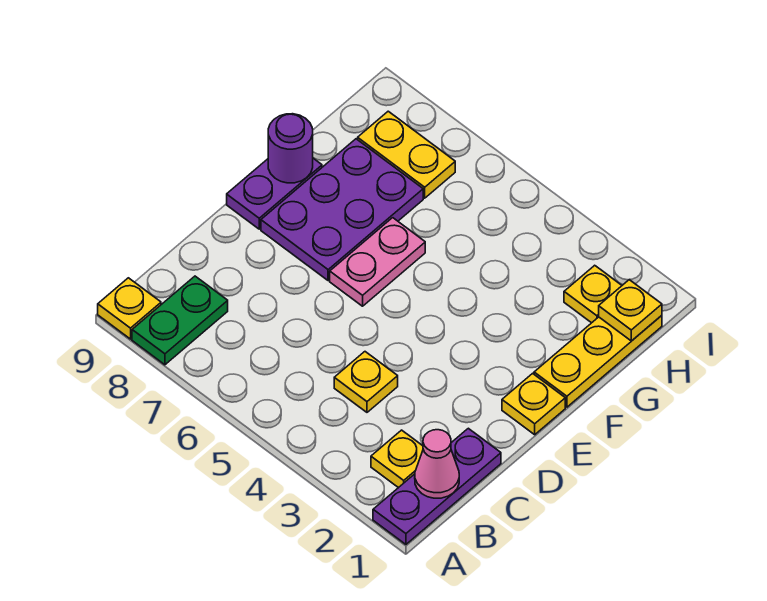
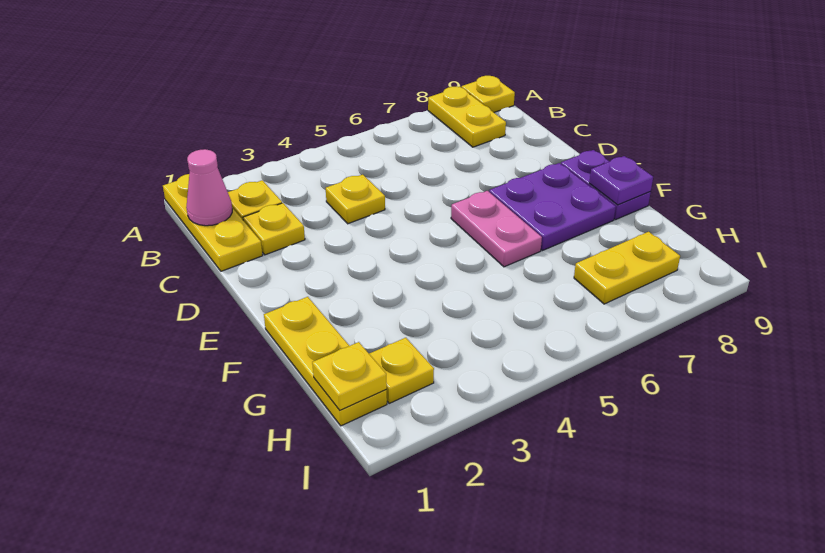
purple plate A1:C1 level 1 -> yellow plate A1:C1 level 1
green plate A8:B8 level 1 -> yellow plate A8:B8 level 1
yellow plate E1 level 1 -> yellow plate C2 level 1
purple plate E7:G8 level 1 -> purple plate E7:F8 level 1
purple round brick F9 level 2 -> purple plate F9 level 2

